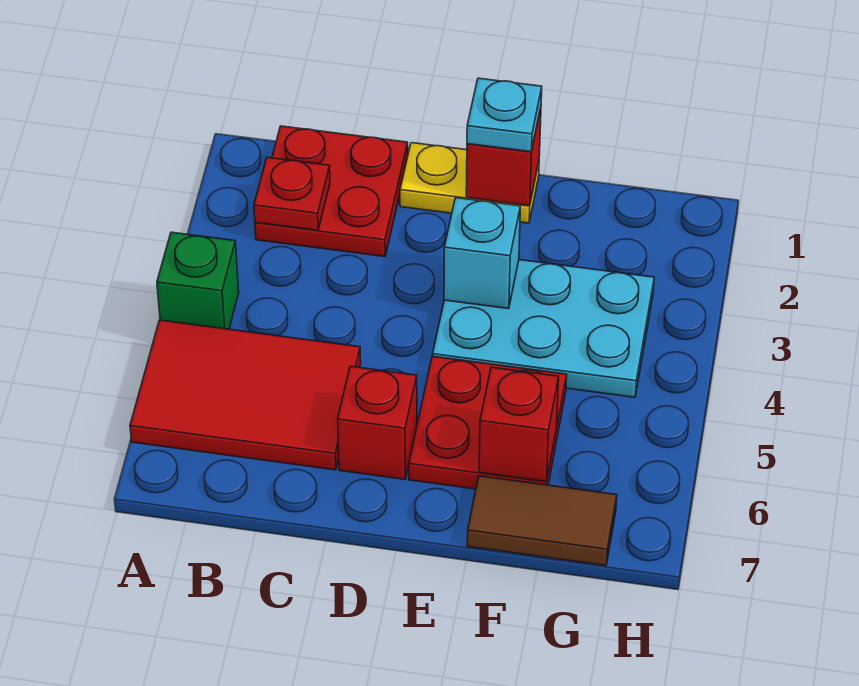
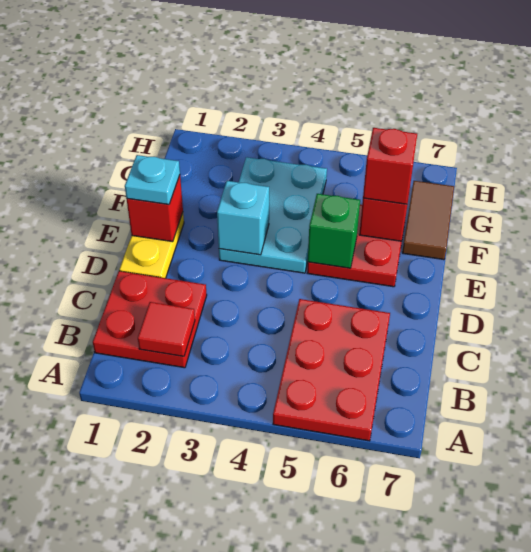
green brick A4 level 1 -> green brick E5 level 2
red tile A5:C6 level 1 -> red plate A5:C6 level 1
red plate B2 level 2 -> red tile B2 level 2
red brick D6 level 1 -> red brick F6 level 3

